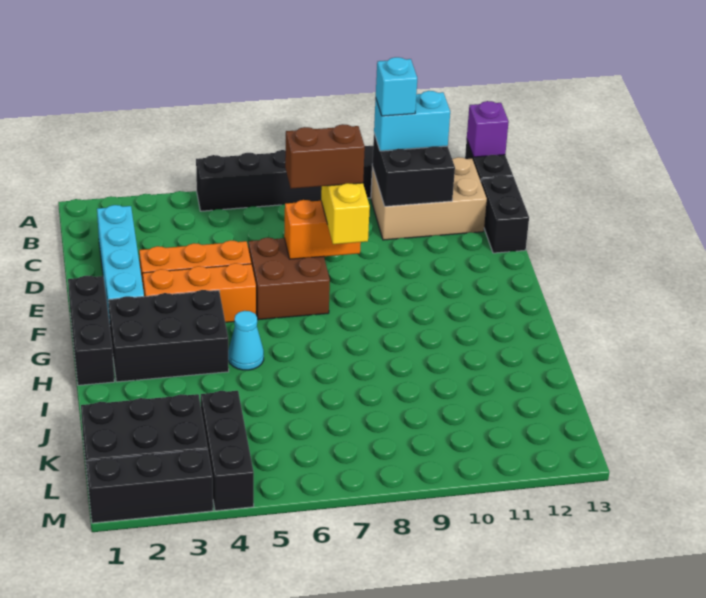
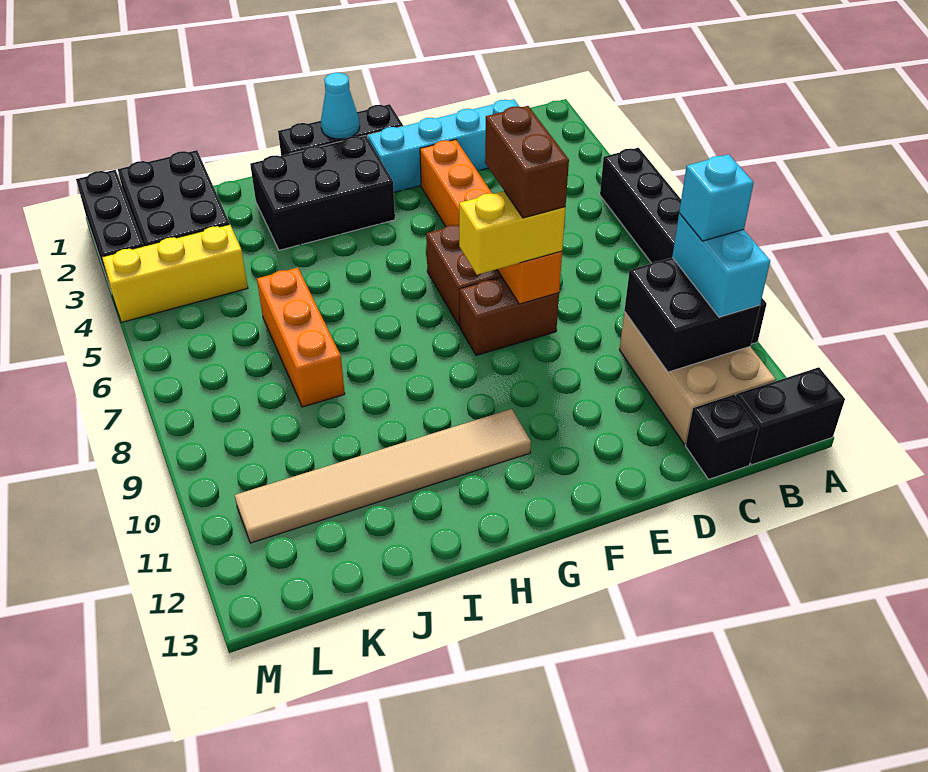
purple brick A13 level 2 -> none
black brick C13:D13 level 1 -> black brick C13 level 1
none -> brown brick E8:F8 level 1
orange brick F3:F5 level 1 -> orange brick J6:J8 level 1
black brick G2:H4 level 1 -> black brick G2:I3 level 1
none -> tan tile G11:L11 level 1
cyan cone H5 level 1 -> cyan cone G1 level 2
black brick K4:M4 level 1 -> yellow brick K4:M4 level 1

